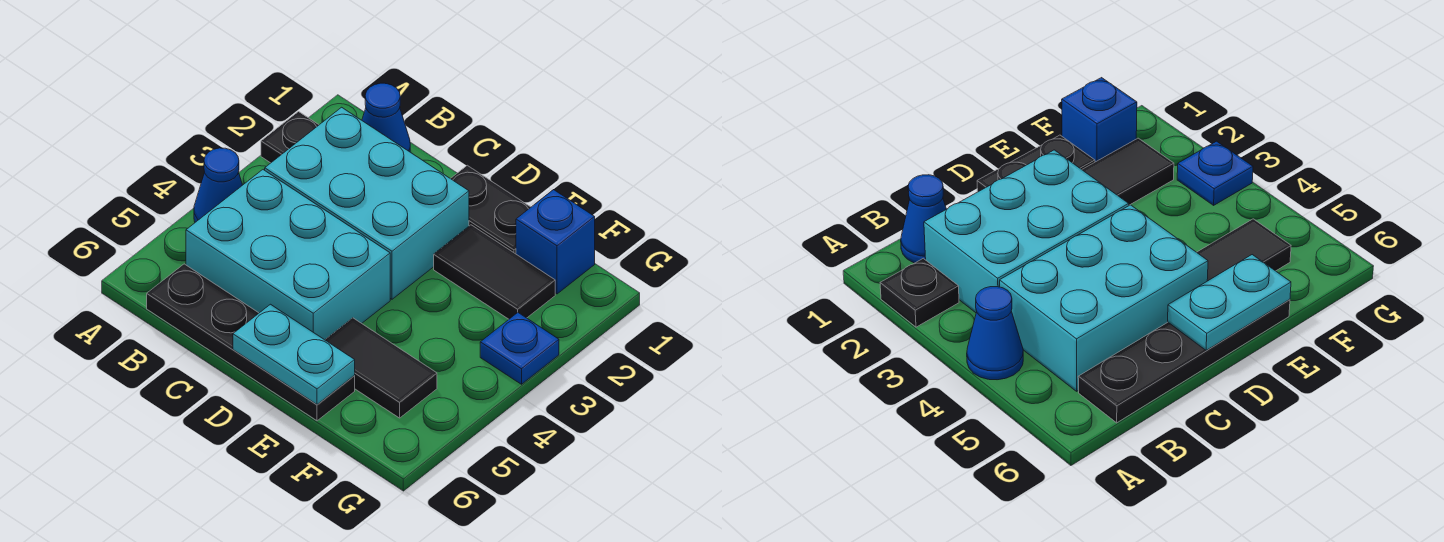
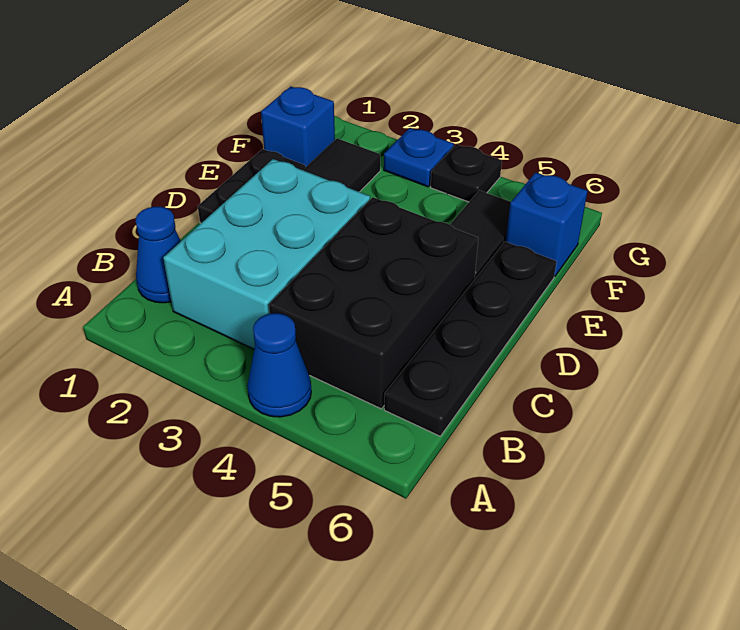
black plate A2 level 1 -> black plate G4 level 1
cyan brick B4:D5 level 1 -> black brick B4:D5 level 1
cyan plate D6:E6 level 2 -> none
none -> blue brick F6 level 1

